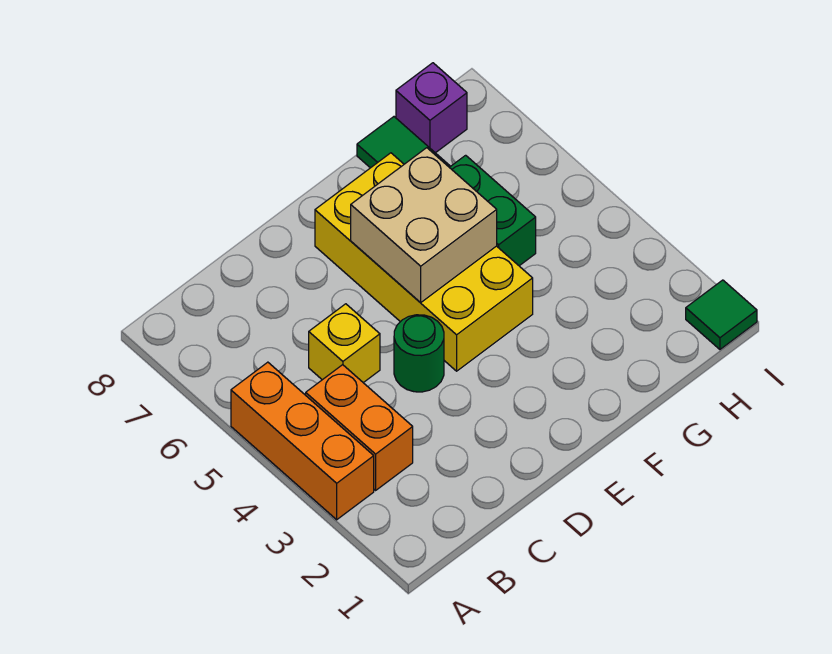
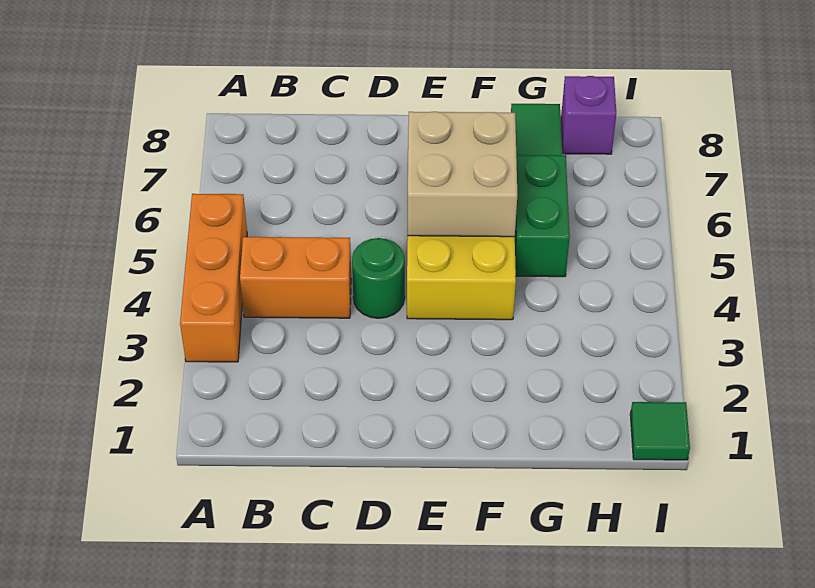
orange brick B3:B4 level 1 -> orange brick B4:C4 level 1
yellow brick C5 level 1 -> none

